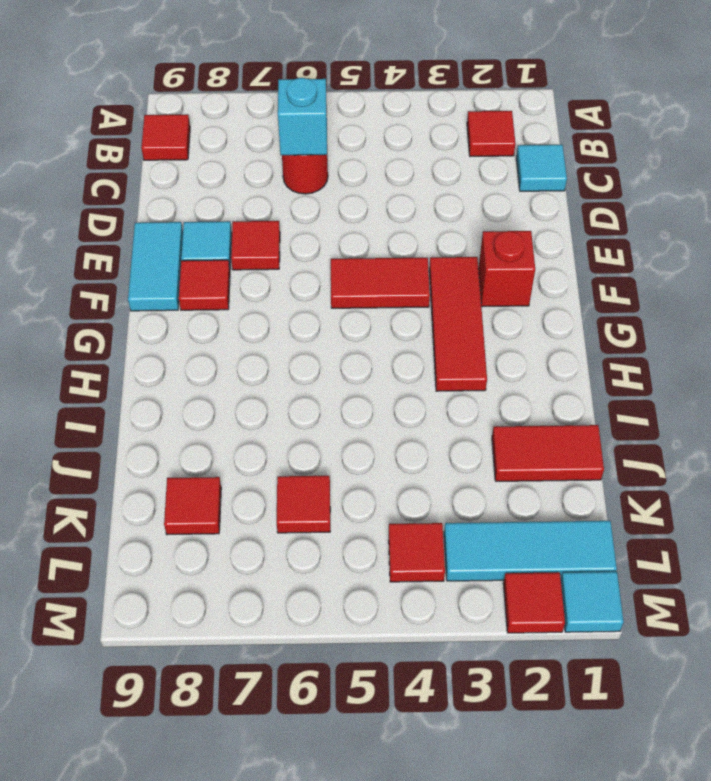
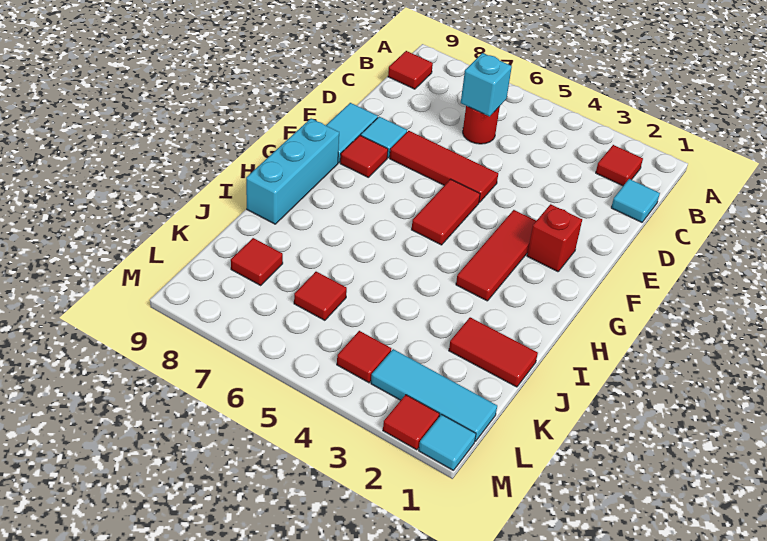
red tile E7 level 1 -> red tile E5:E7 level 1
red tile F4:F5 level 1 -> red tile F5:G5 level 1
none -> cyan brick G9:I9 level 1

